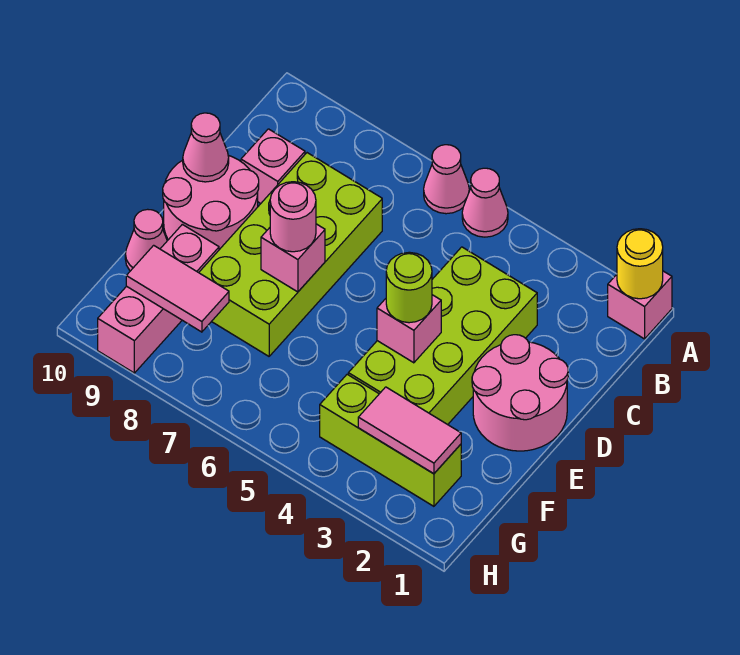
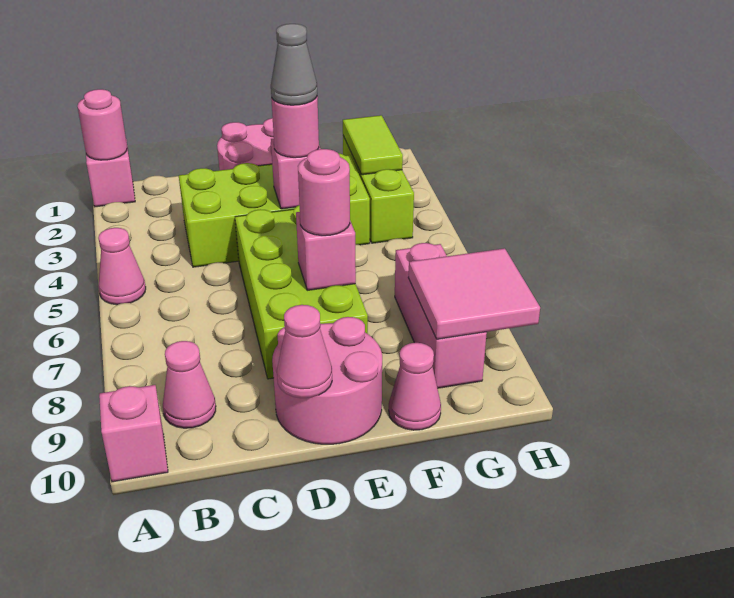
yellow round brick A1 level 2 -> pink round brick A1 level 2
pink cone A6 level 1 -> pink cone B9 level 1
lime brick C7:F8 level 1 -> lime brick D5:E8 level 1
pink brick C9 level 1 -> pink brick A10 level 1
lime round brick E4 level 3 -> pink round brick E4 level 3
none -> grey cone E4 level 4
pink brick F9:H9 level 1 -> pink brick G7:G9 level 1
pink tile G2:G3 level 2 -> lime tile G2:G3 level 2
pink tile G8:G9 level 2 -> pink tile G8:H9 level 2

